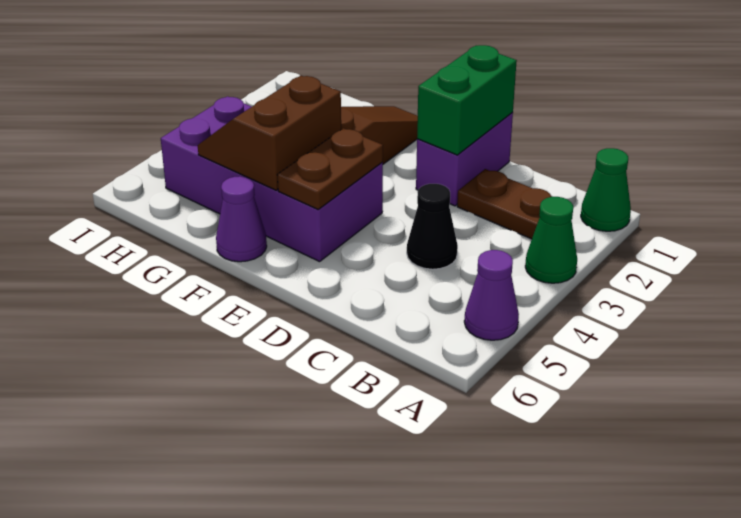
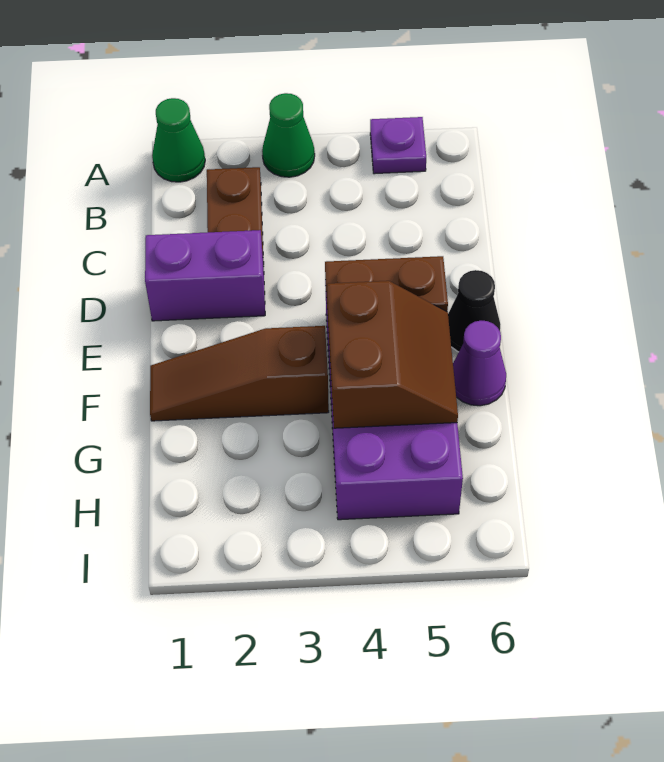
purple cone A5 level 1 -> purple plate A5 level 1
black cone C4 level 1 -> black cone E6 level 1
green brick D1:D2 level 2 -> none
brown slope F4:G5 level 2 top F -> brown slope F4:G5 level 2 top 4

